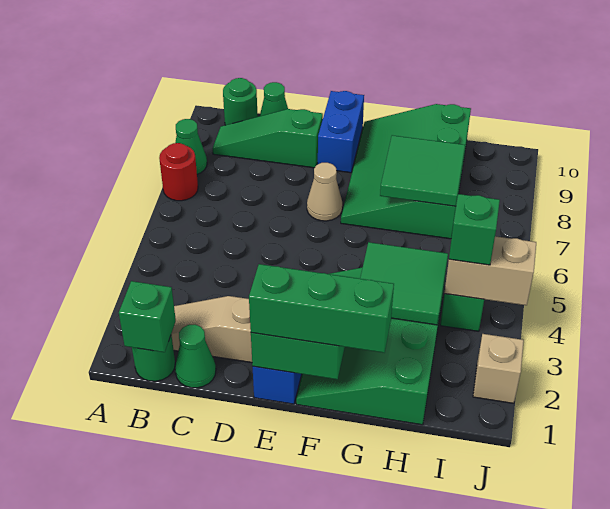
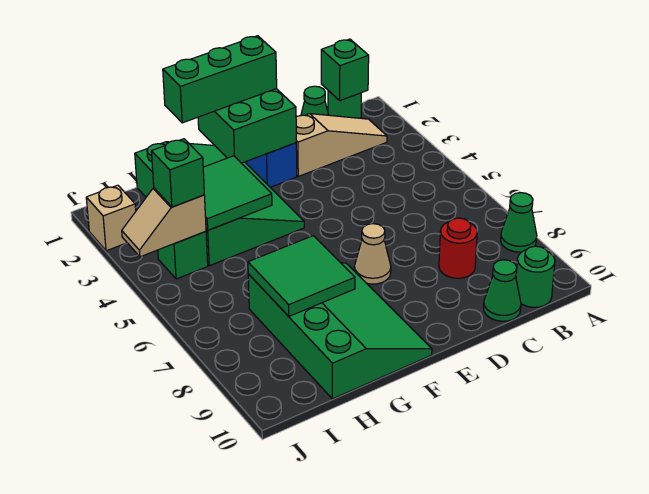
red round brick A7 level 1 -> red round brick C8 level 1
green slope B9:D9 level 1 top D -> none
blue brick E9:E10 level 1 -> none
tan brick I4:J4 level 2 -> tan slope I4:J4 level 2 top I

